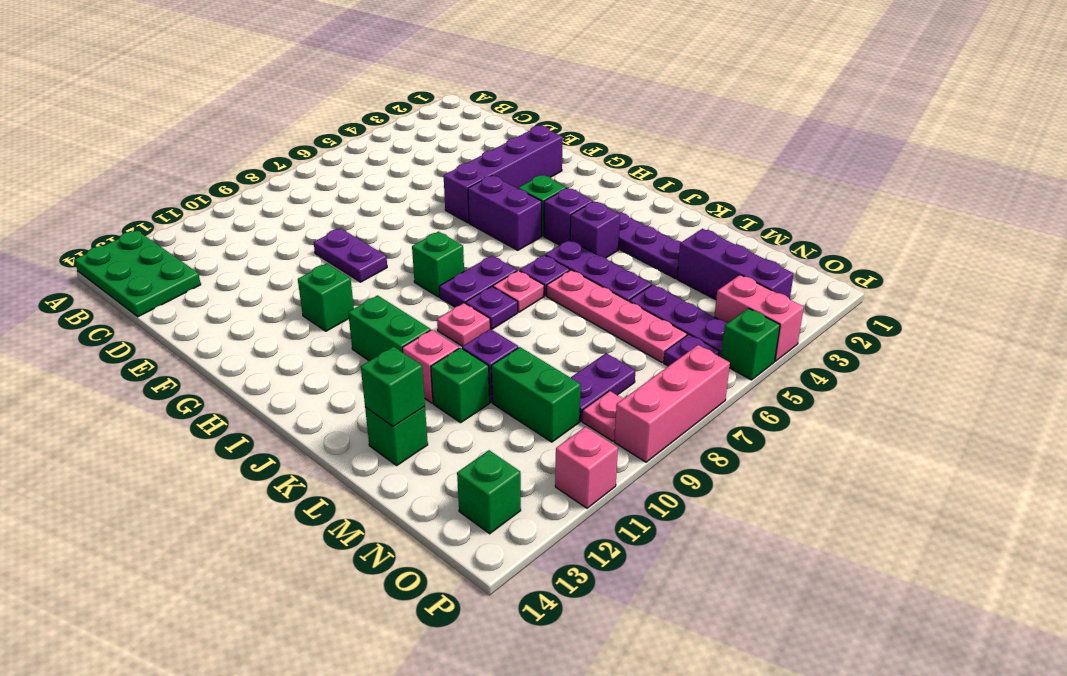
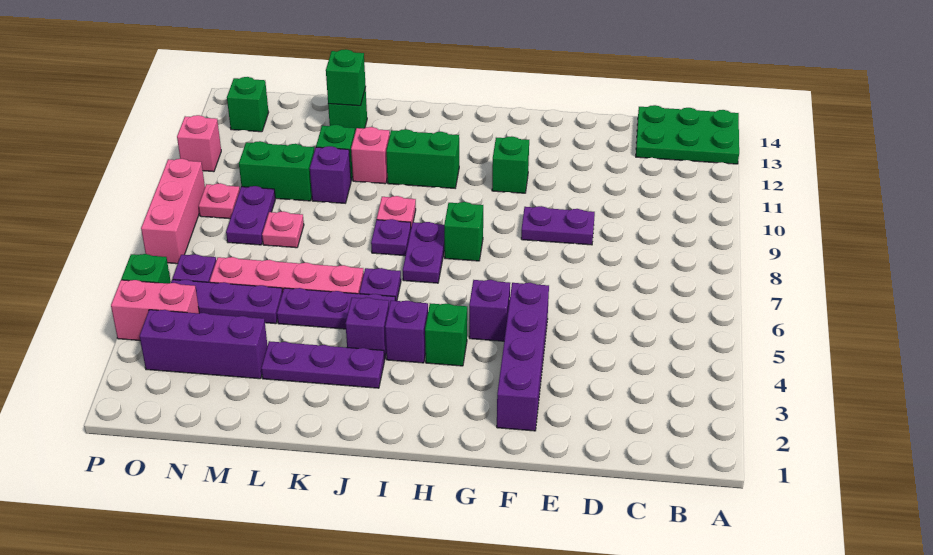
purple brick G5:H5 level 1 -> purple brick G5 level 1
pink plate J7 level 1 -> pink plate M8 level 1

